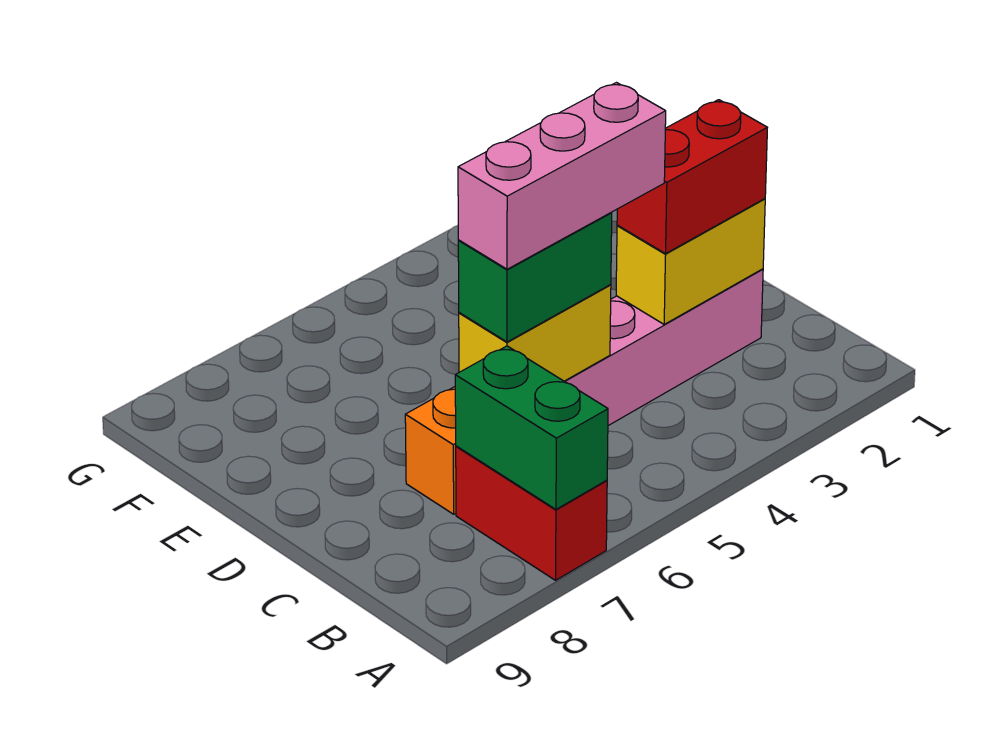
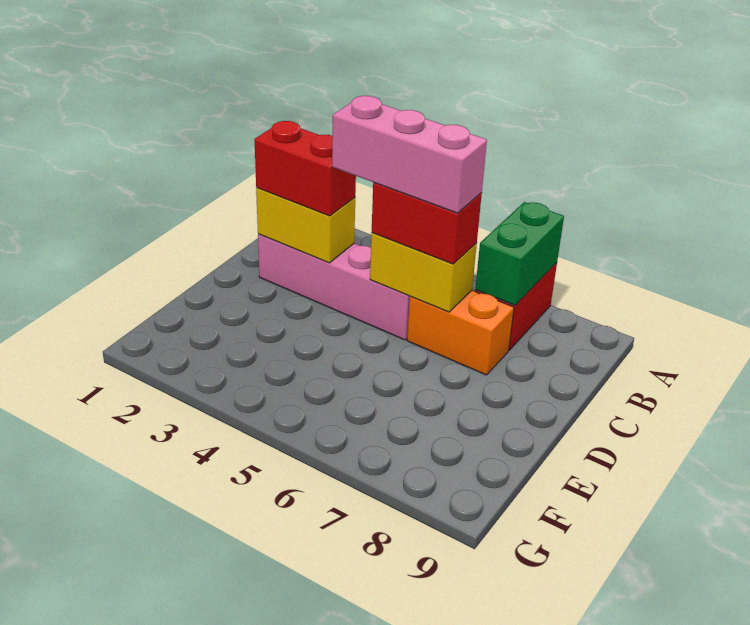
green brick C5:C6 level 3 -> red brick C5:C6 level 3

